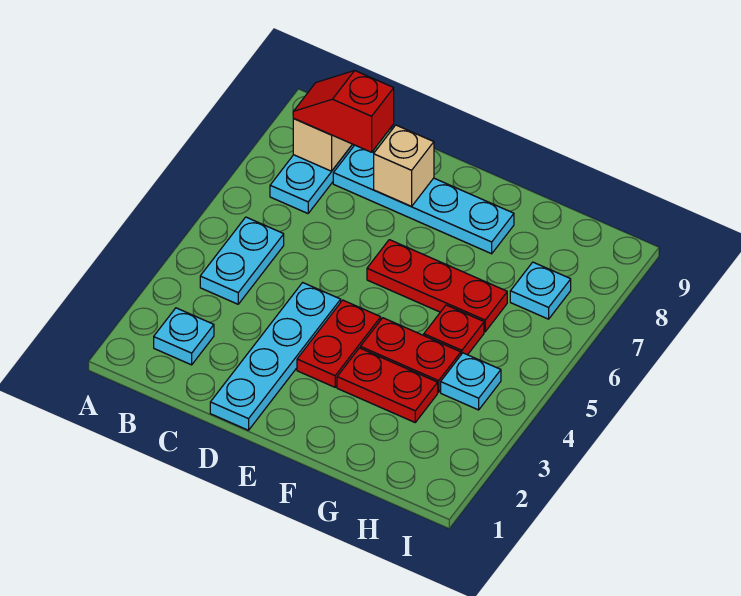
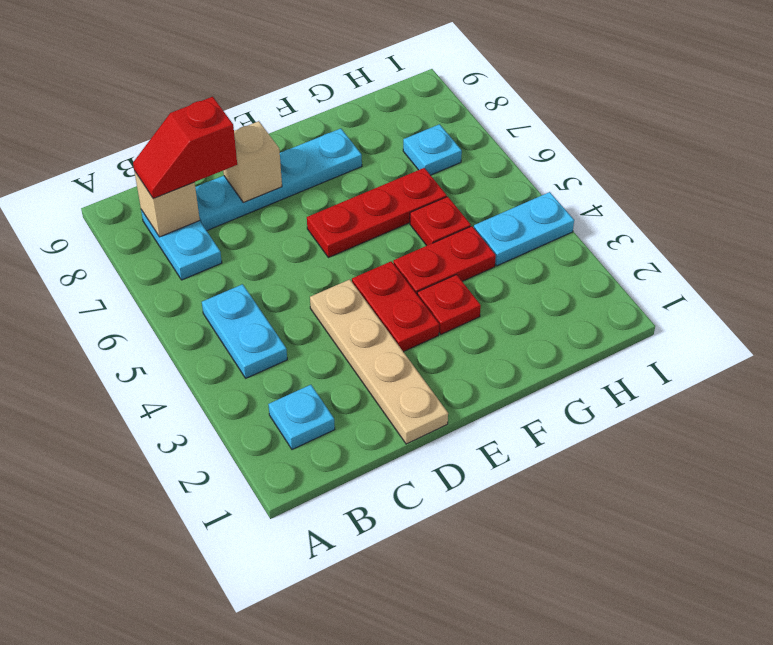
cyan plate D1:D4 level 1 -> tan plate D1:D4 level 1
red plate F3:G3 level 1 -> red plate F3 level 1
cyan plate H4 level 1 -> cyan plate H4:I4 level 1

